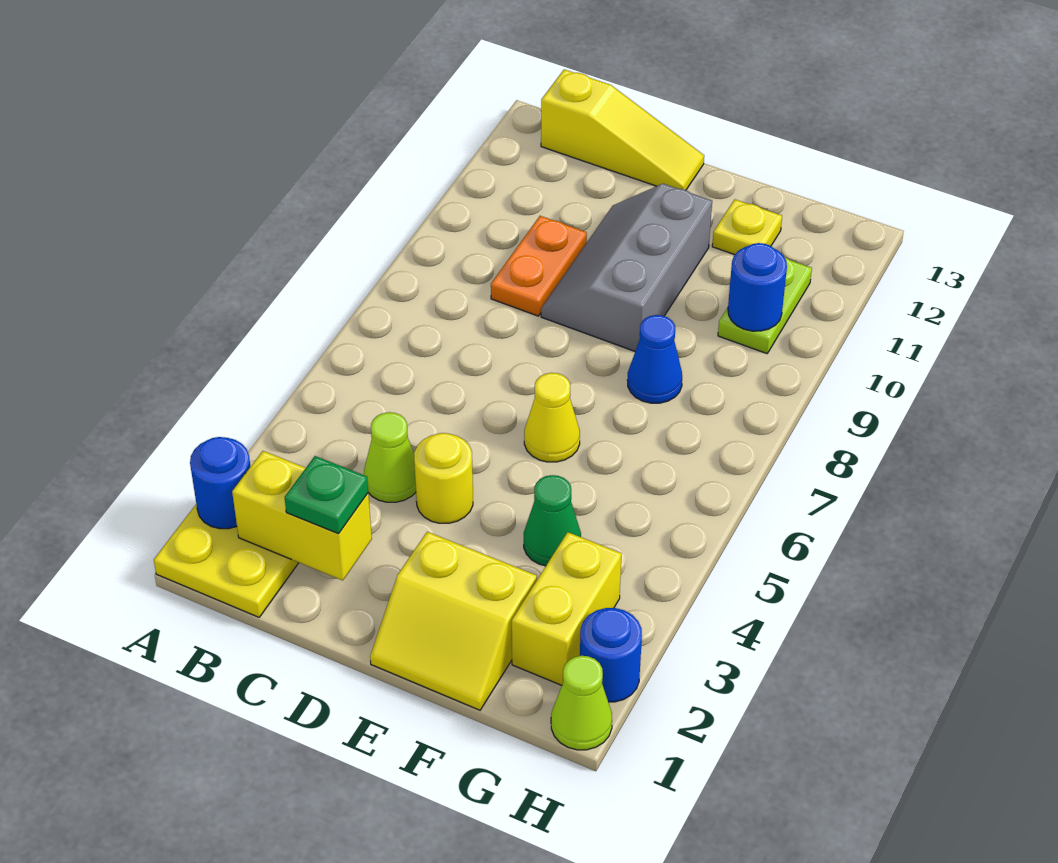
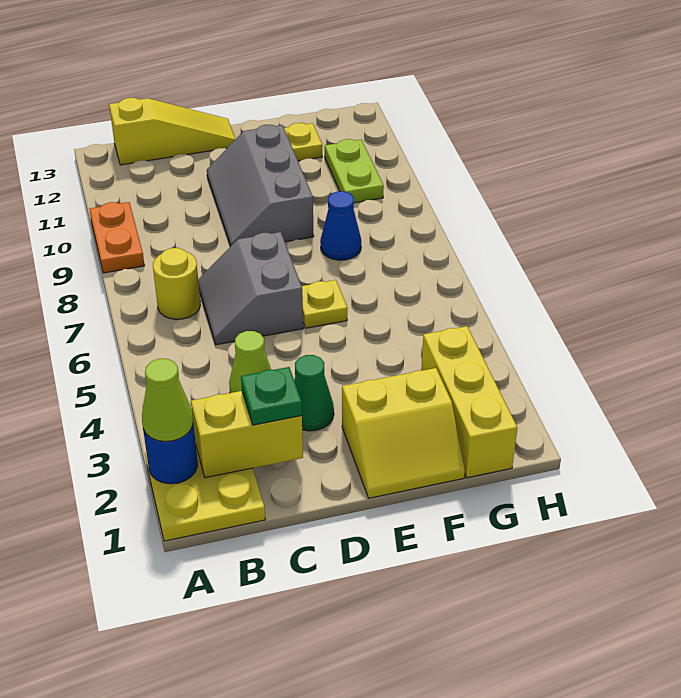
none -> grey slope C6:D7 level 1 top D
orange plate C9:C10 level 1 -> orange plate A9:A10 level 1
yellow round brick D4 level 1 -> yellow round brick B7 level 1
yellow cone E6 level 1 -> yellow plate E6 level 1
green cone F4 level 1 -> green cone D3 level 1
yellow brick G2:G3 level 1 -> yellow brick G1:G3 level 1
blue round brick G10 level 2 -> none
lime cone H1 level 1 -> lime cone A2 level 3
blue round brick H2 level 1 -> none

